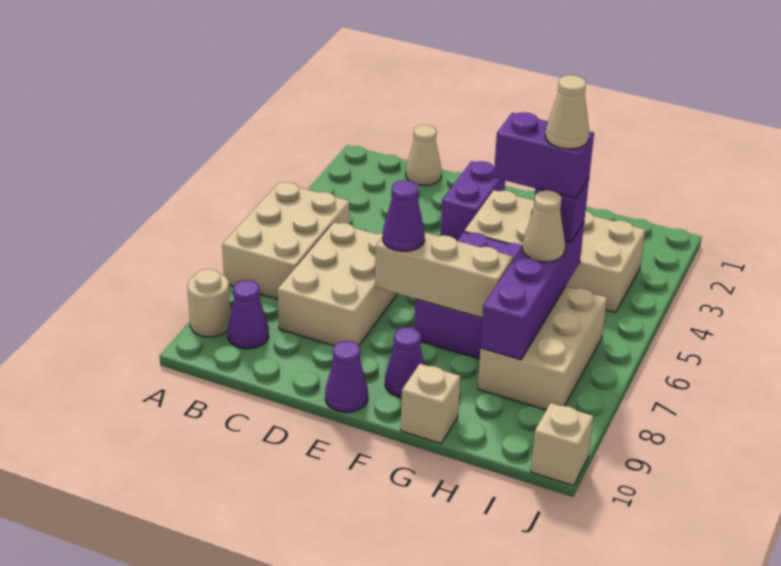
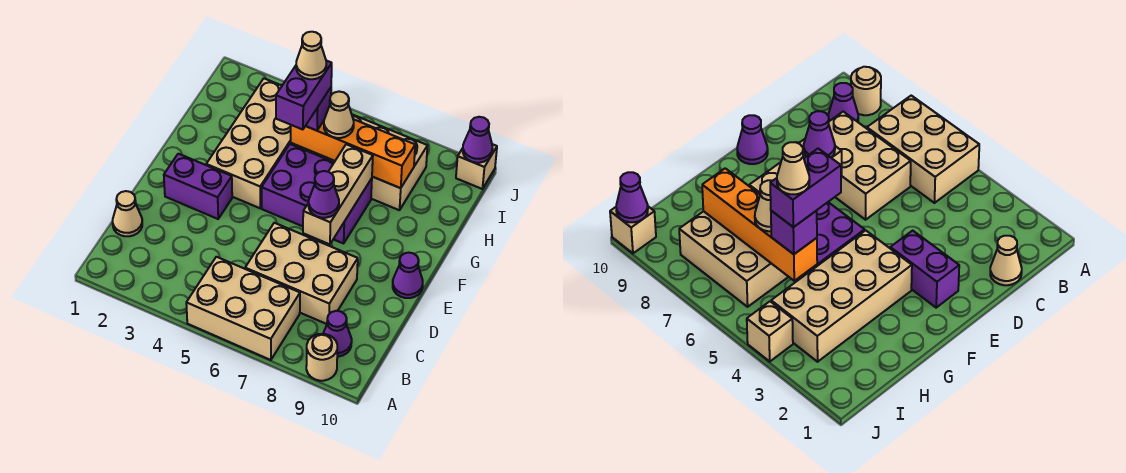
purple cone F9 level 1 -> purple cone J10 level 2
tan brick G10 level 1 -> tan brick J4 level 1
purple brick H5:H8 level 2 -> orange brick H5:H8 level 2

